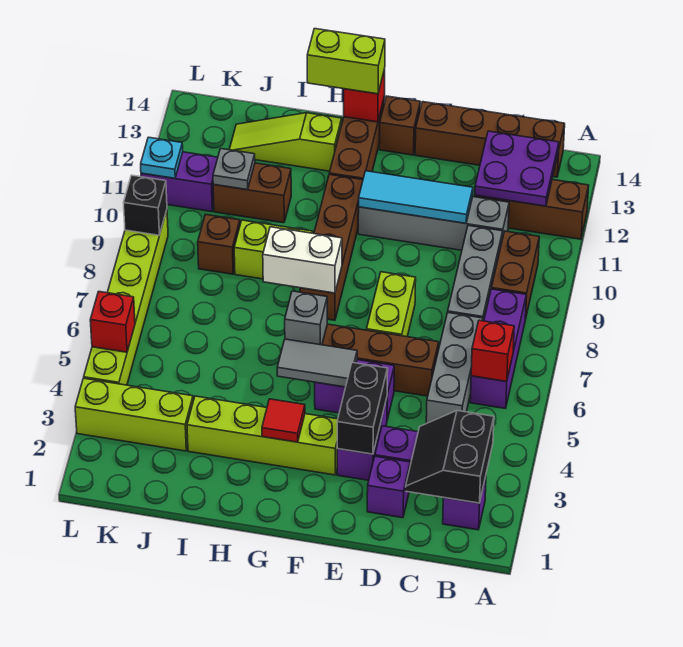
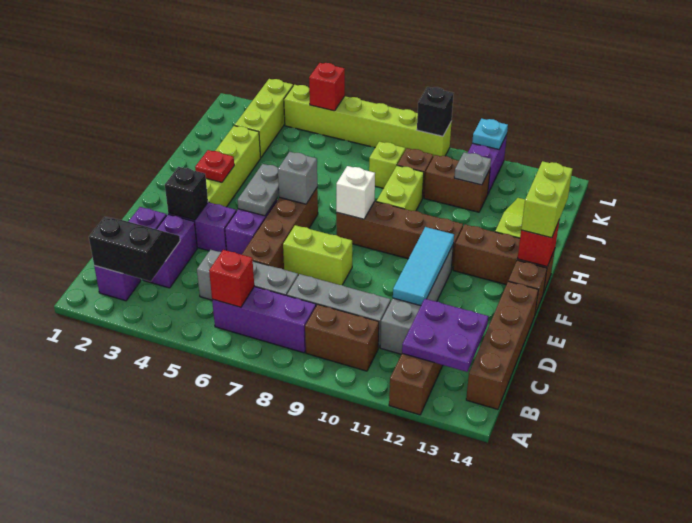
black brick E3:E4 level 2 -> black brick E3 level 2
grey tile F5:G5 level 2 -> grey plate F5:G5 level 2
red tile G3 level 2 -> red plate G3 level 2
white brick G8:H8 level 2 -> white brick G8 level 2
brown brick I11:J11 level 1 -> brown brick J10:J11 level 1
none -> lime brick J8 level 1

